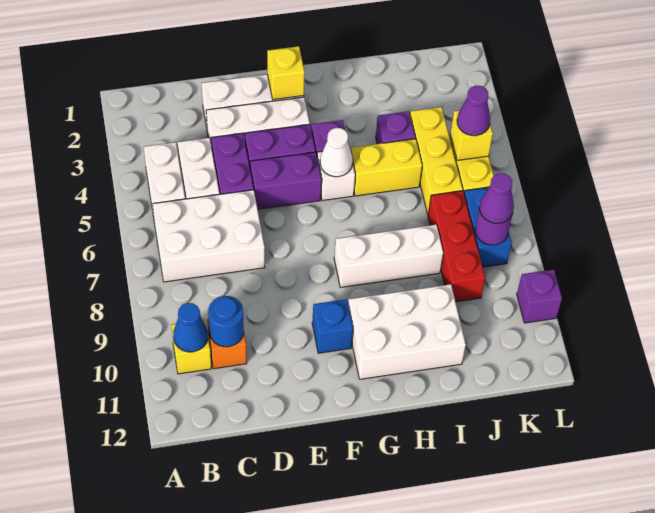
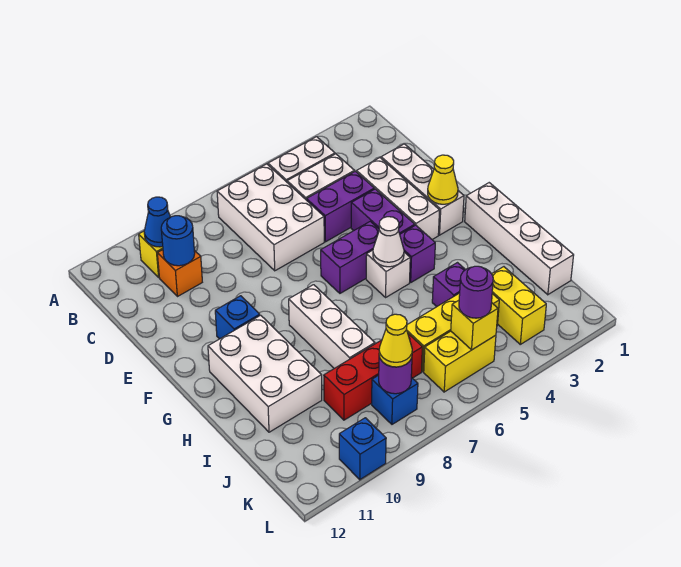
purple brick E5:F5 level 1 -> purple brick F5:F6 level 1
yellow brick F2 level 2 -> yellow cone F2 level 2
none -> white brick G1:J1 level 1
yellow brick H5:I5 level 1 -> yellow brick J3:K3 level 1
purple cone K5 level 3 -> purple round brick K5 level 3
blue brick K7:K8 level 1 -> blue brick K8 level 1
purple cone K8 level 3 -> yellow cone K8 level 3
purple brick L10 level 1 -> blue brick L10 level 1

